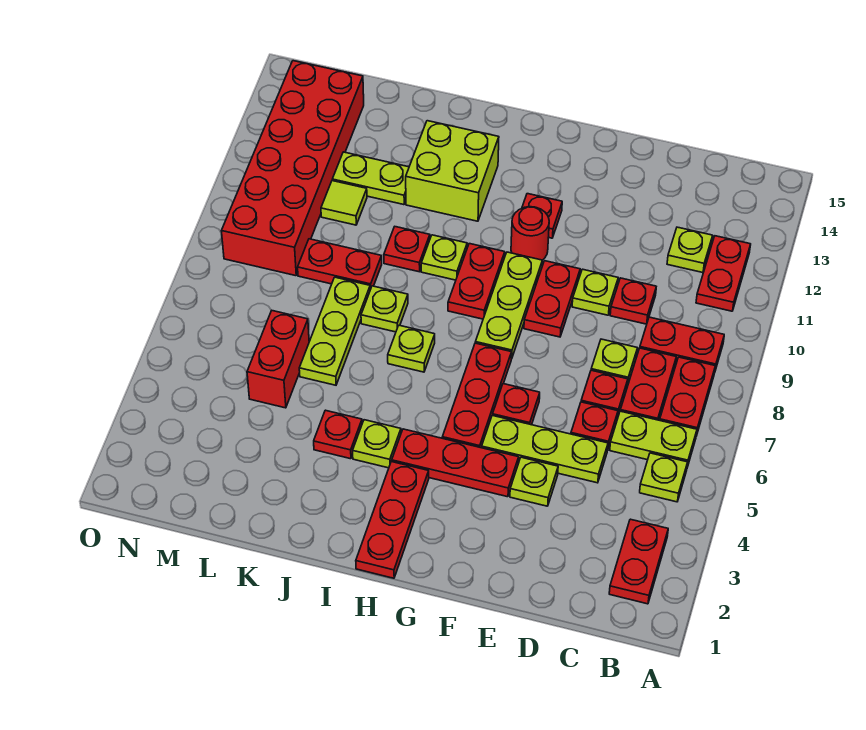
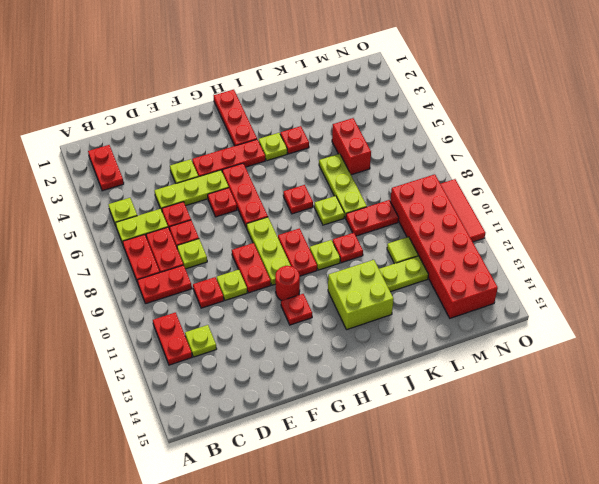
lime plate I7 level 1 -> red plate I7 level 1
none -> red tile O9:O11 level 1

